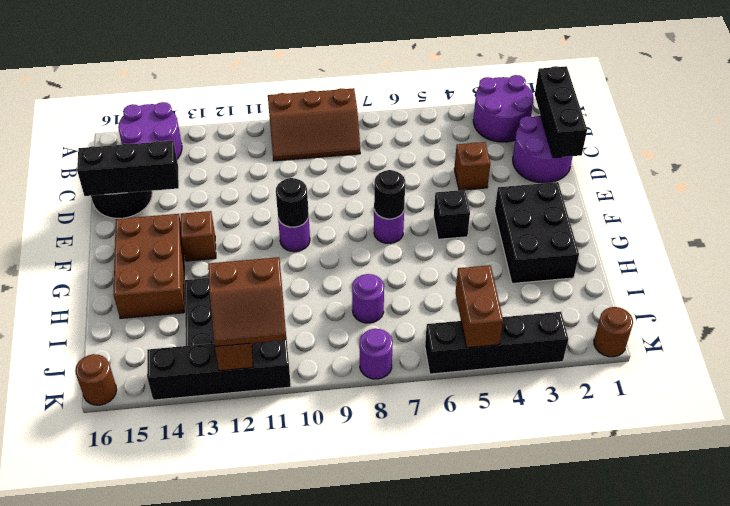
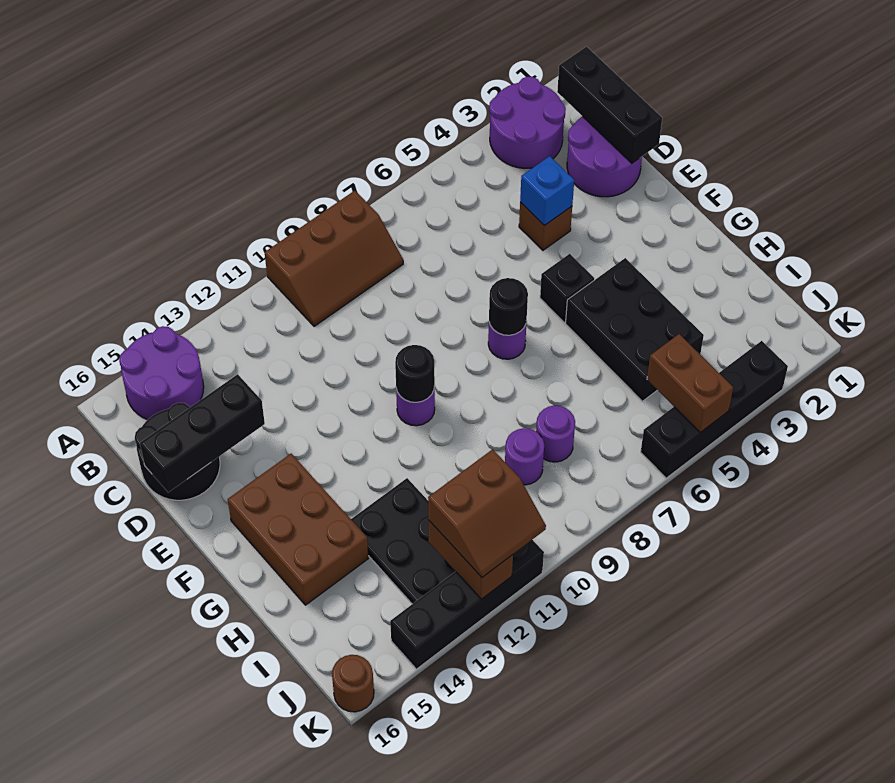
none -> blue brick D4 level 2
black brick F2:H3 level 1 -> black brick G4:I5 level 1
brown brick F13 level 1 -> none
brown round brick K1 level 1 -> none
purple round brick K8 level 1 -> purple round brick I9 level 1

